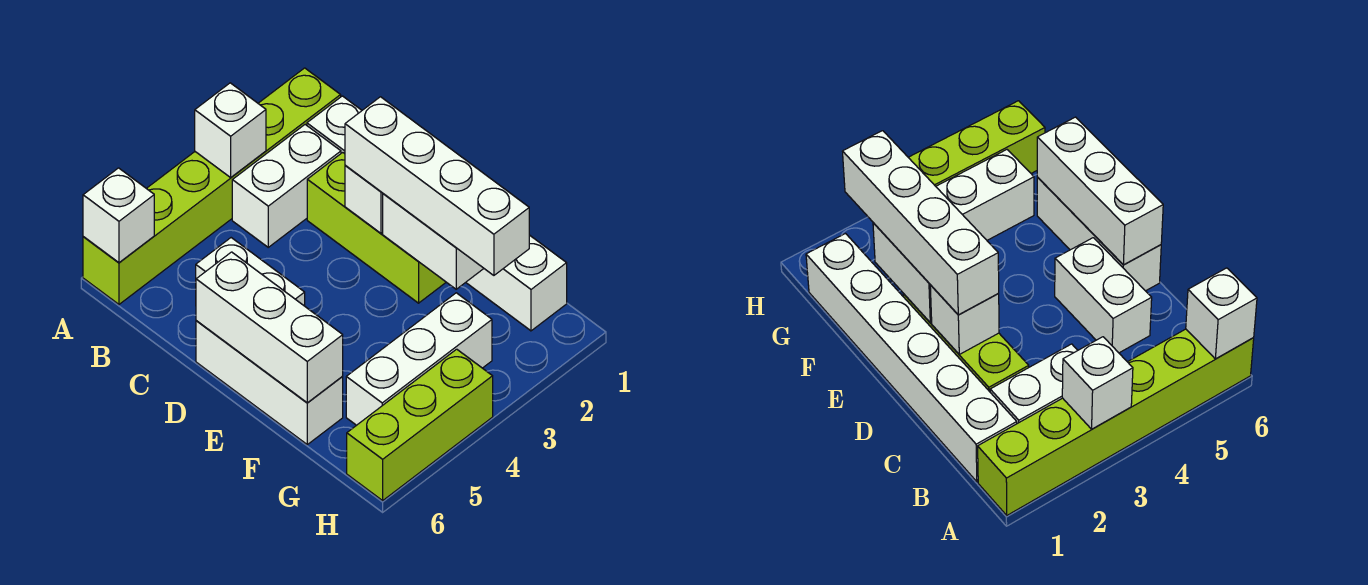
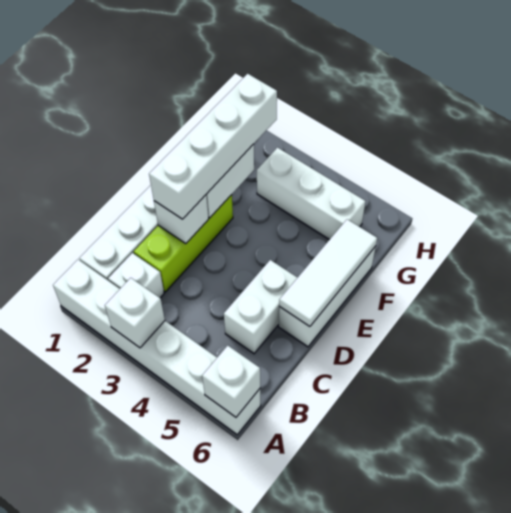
lime brick A1:A6 level 1 -> white brick A1:A6 level 1
white brick B2:B3 level 1 -> white brick B2 level 1
white brick D6:F6 level 2 -> white tile D6:F6 level 2
lime brick H4:H6 level 1 -> none

